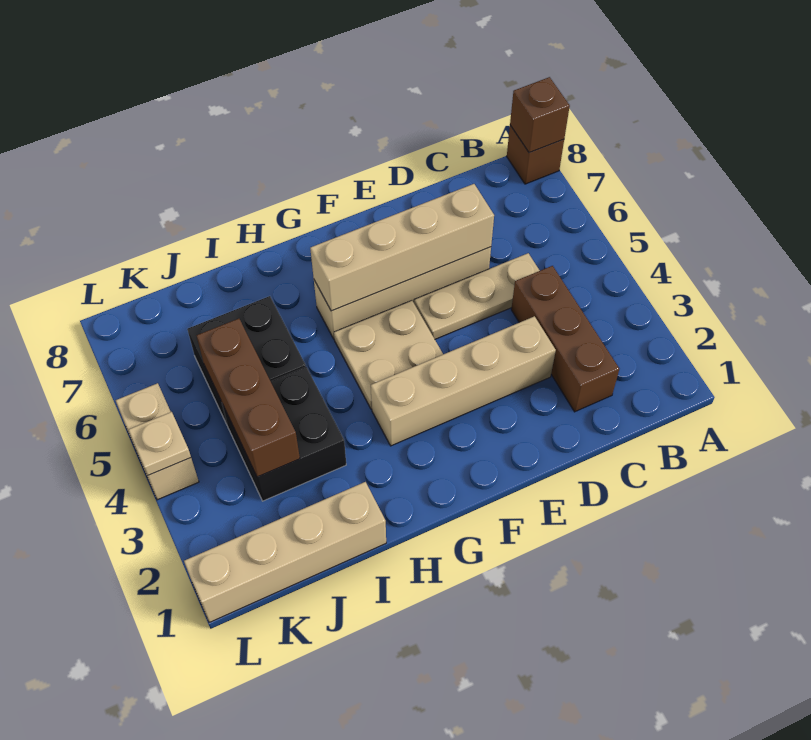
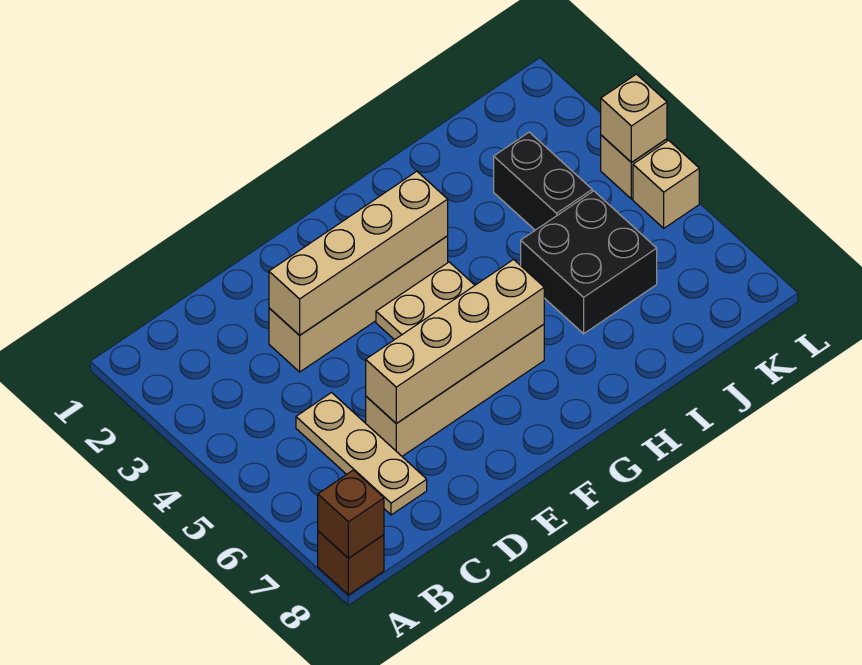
brown brick C2:C4 level 1 -> none
tan plate C5:E5 level 1 -> tan plate C5:C7 level 1
tan brick I1:L1 level 1 -> tan brick D3:G3 level 2
black brick I3:J4 level 1 -> black brick J3:J4 level 1
brown brick J3:J5 level 2 -> none
tan plate L4 level 2 -> tan brick L4 level 2

